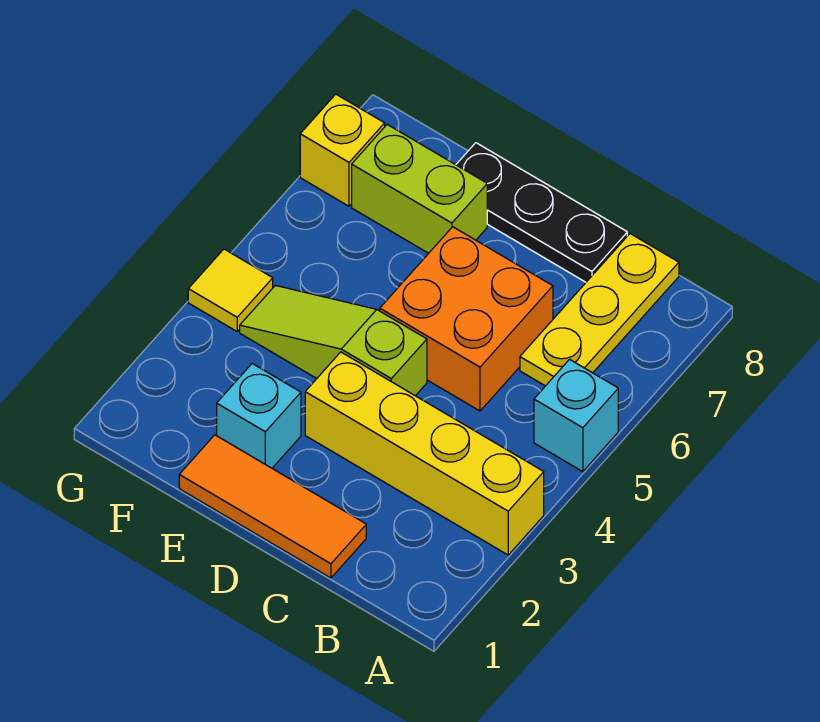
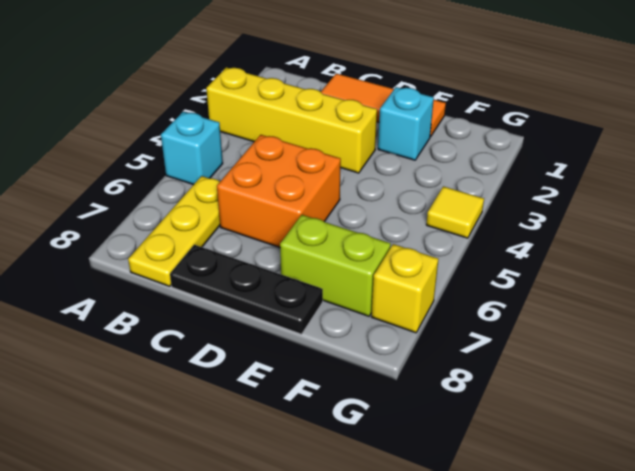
lime slope D4:F4 level 1 top D -> none

